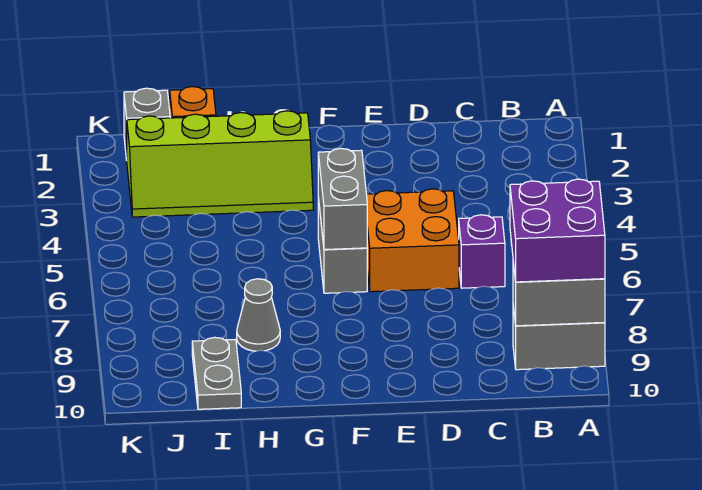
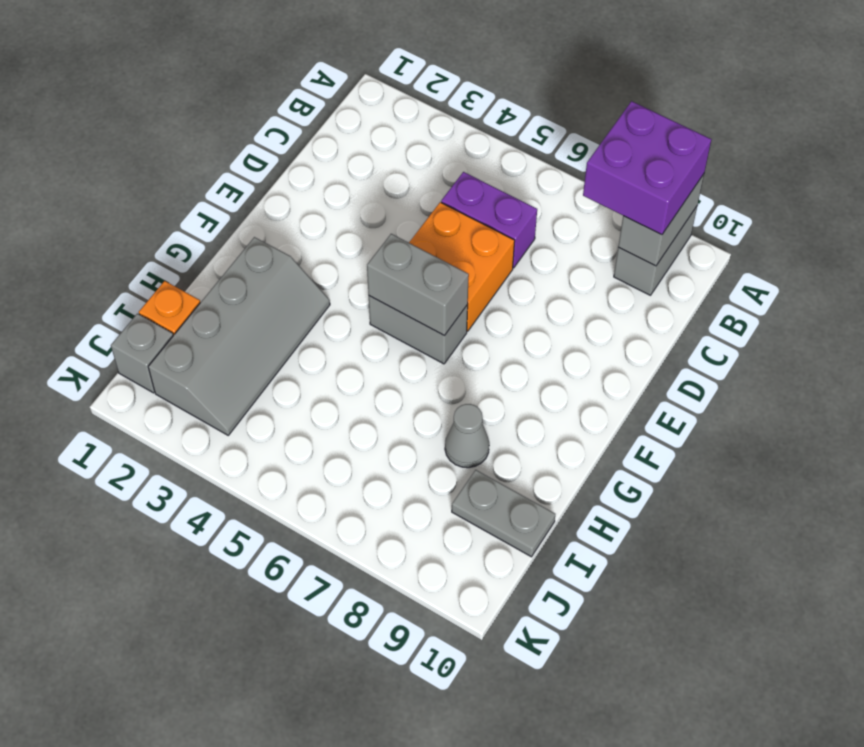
purple brick C6 level 1 -> purple brick C5:C6 level 1
lime slope G2:J3 level 1 top 2 -> grey slope G2:J3 level 1 top 2

